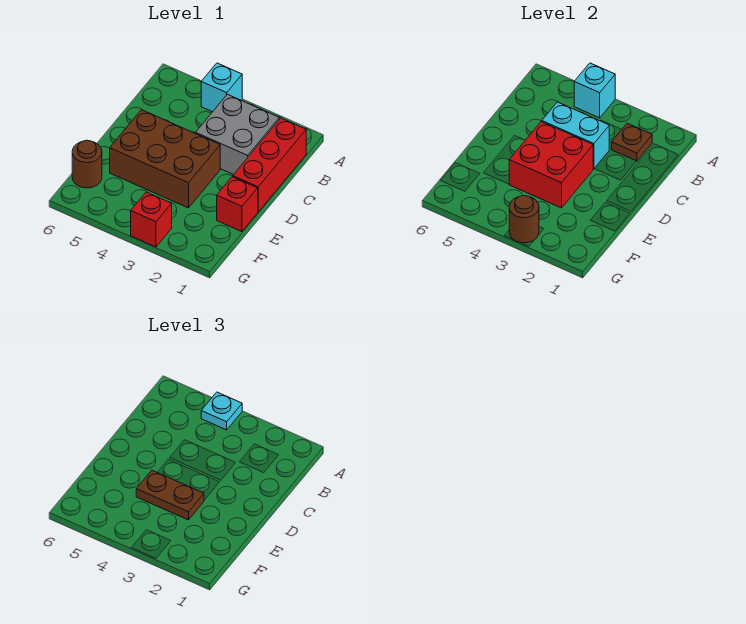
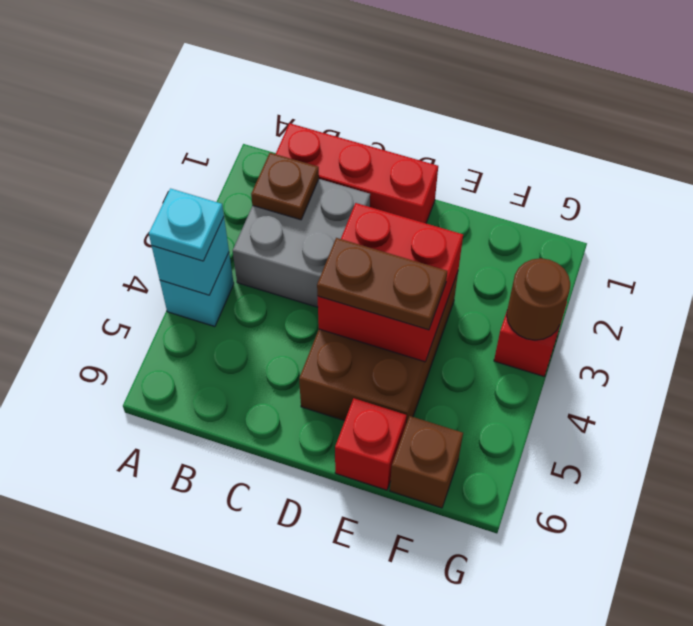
cyan brick C3:C4 level 2 -> none
red brick E1 level 1 -> red brick E6 level 1
brown plate E3:E4 level 3 -> brown plate D4:E4 level 3
brown round brick F6 level 1 -> brown brick F6 level 1

